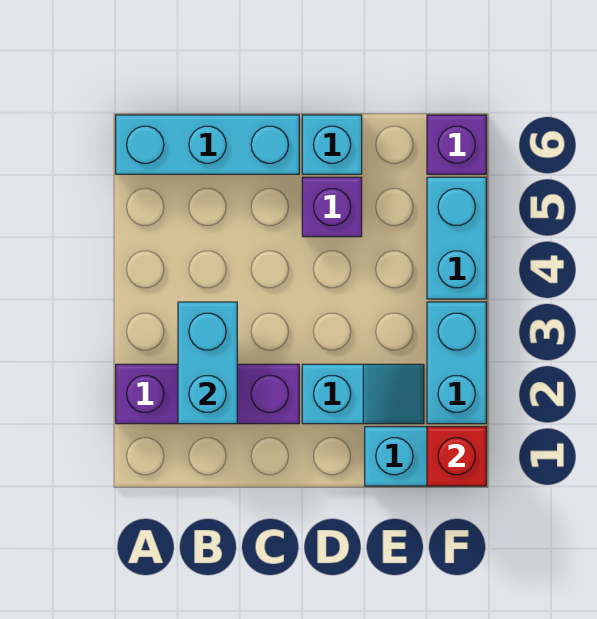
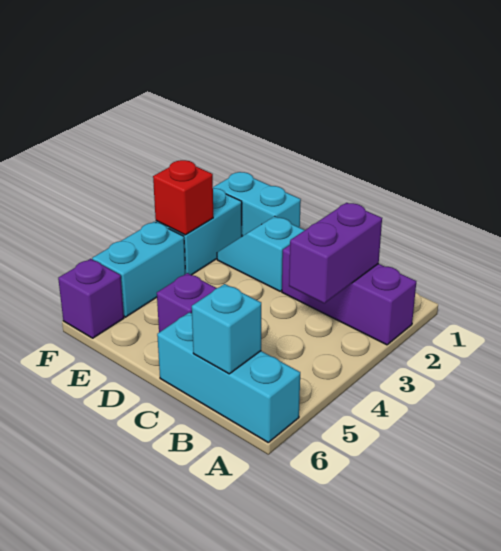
cyan brick B2:B3 level 2 -> purple brick B2:B3 level 2
cyan brick D6 level 1 -> cyan brick B6 level 2
red brick F1 level 2 -> red brick F3 level 2

